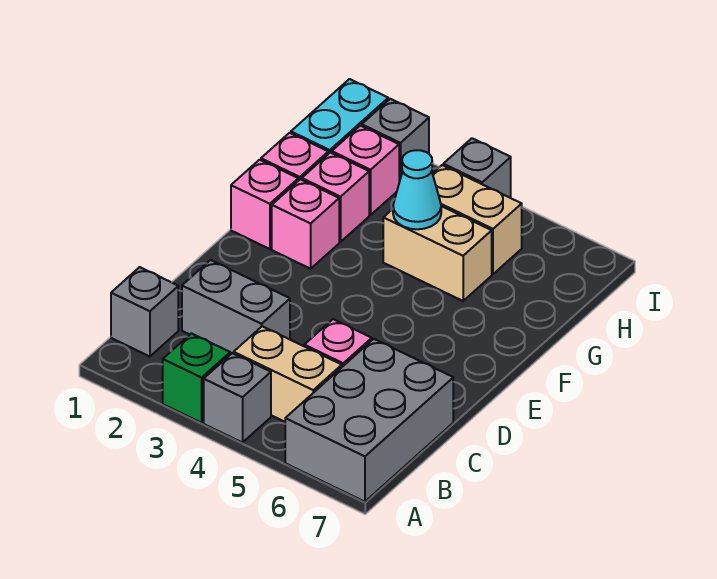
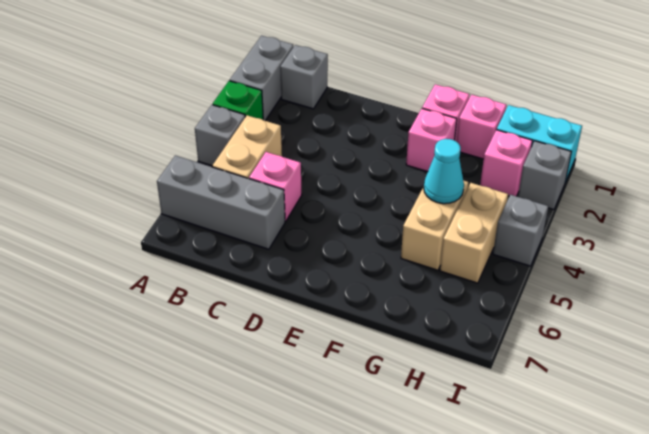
grey brick A6:C7 level 1 -> grey brick A6:C6 level 1
grey brick C2:C3 level 1 -> grey brick A1:A2 level 1
pink brick G2 level 1 -> none

